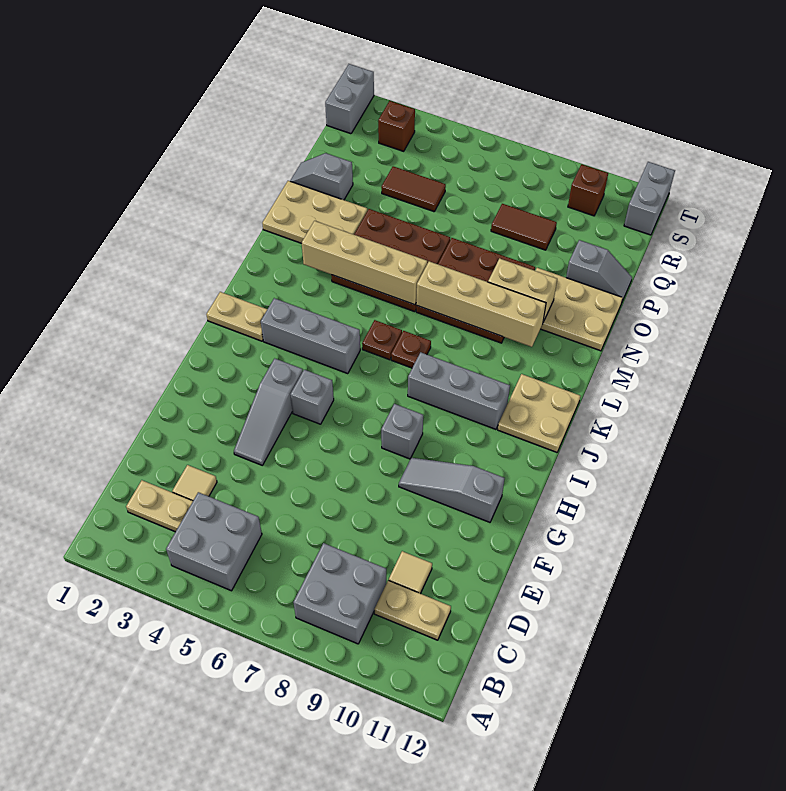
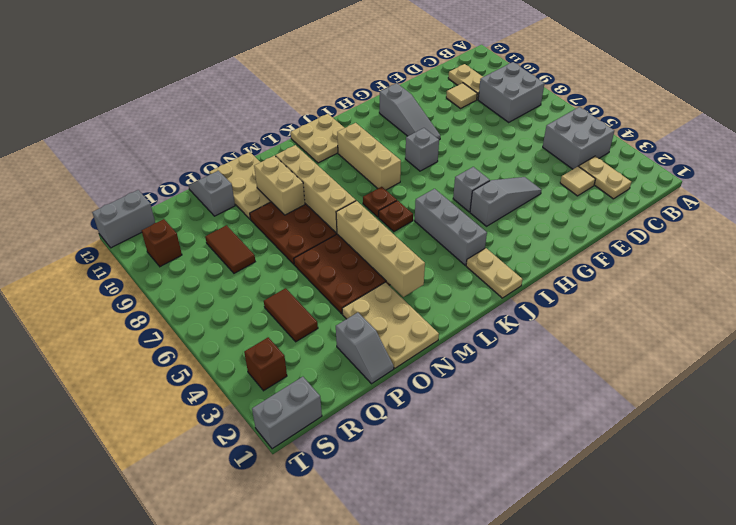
grey brick J8:J10 level 1 -> tan brick J8:J10 level 1

